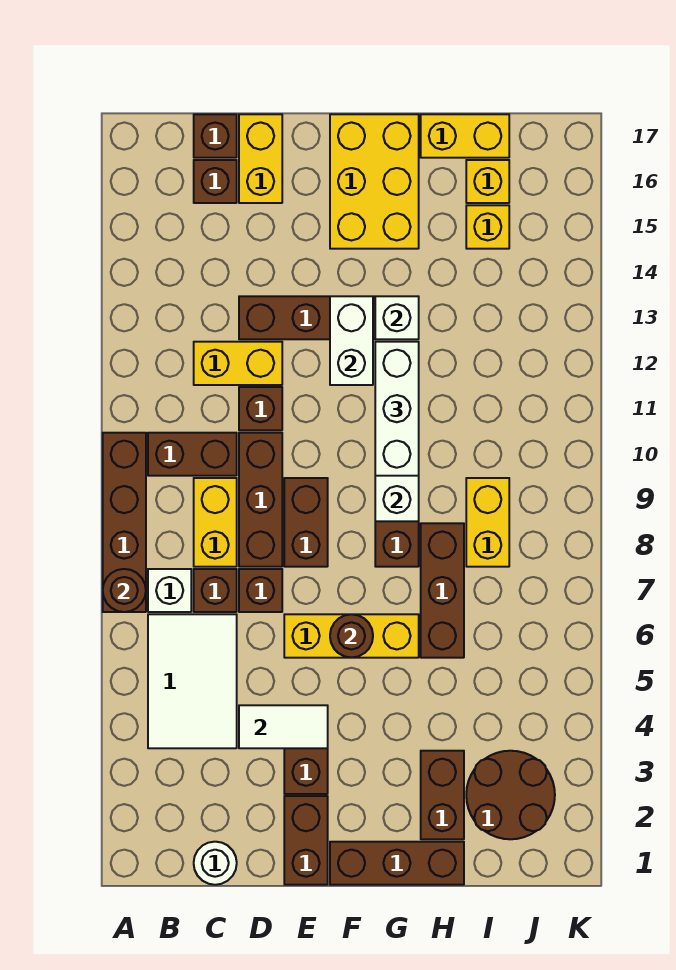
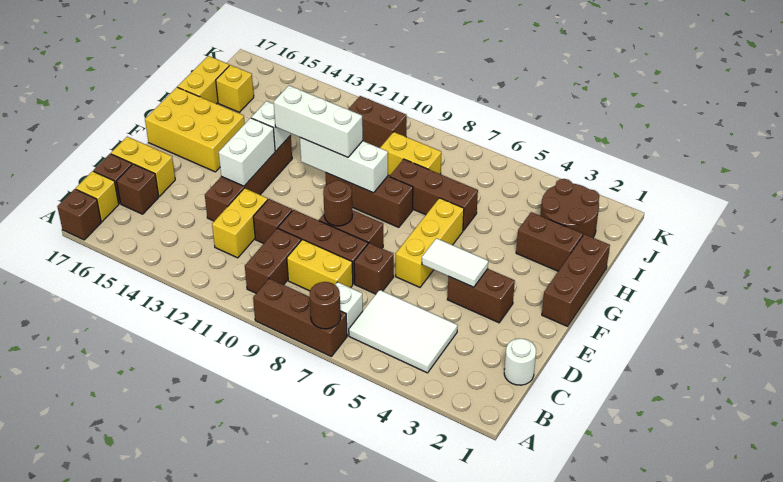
brown brick A7:A10 level 1 -> brown brick A7:A9 level 1
brown brick C7 level 1 -> brown brick A17 level 1
white tile D4:E4 level 2 -> white tile E4:E5 level 2
brown brick E1:E2 level 1 -> brown brick J10:J11 level 1
brown round brick F6 level 2 -> brown round brick E9 level 2
white brick F12:F13 level 2 -> white brick E13:F13 level 2
yellow brick I15 level 1 -> yellow brick B17 level 1

